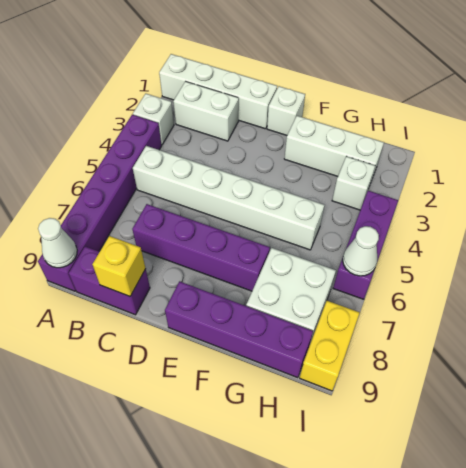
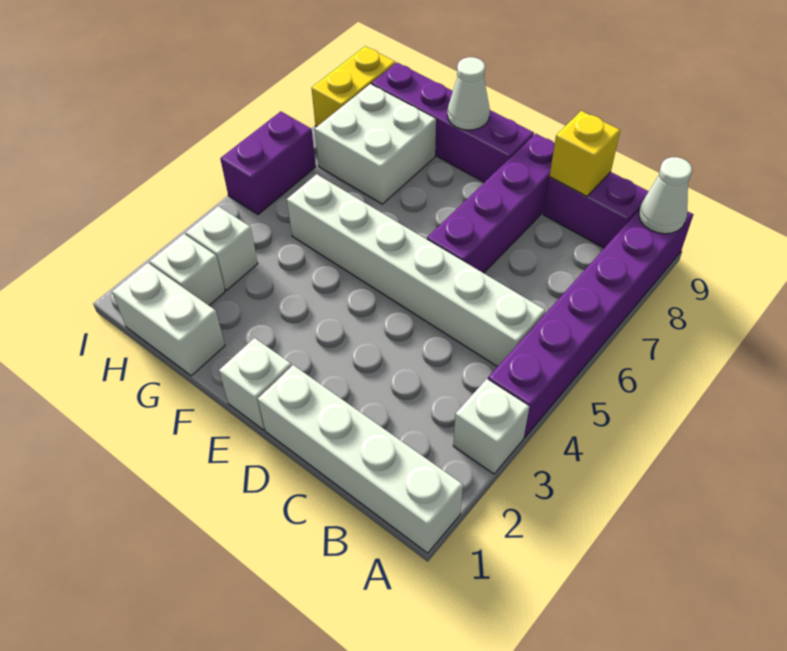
white brick B2:C2 level 1 -> white brick G1:H1 level 1
purple brick C7:F7 level 1 -> purple brick D6:D9 level 1
white brick F2:H2 level 1 -> white brick H2 level 1
purple brick I4:I6 level 1 -> purple brick I5:I6 level 1
white cone I6 level 2 -> white cone F9 level 2

